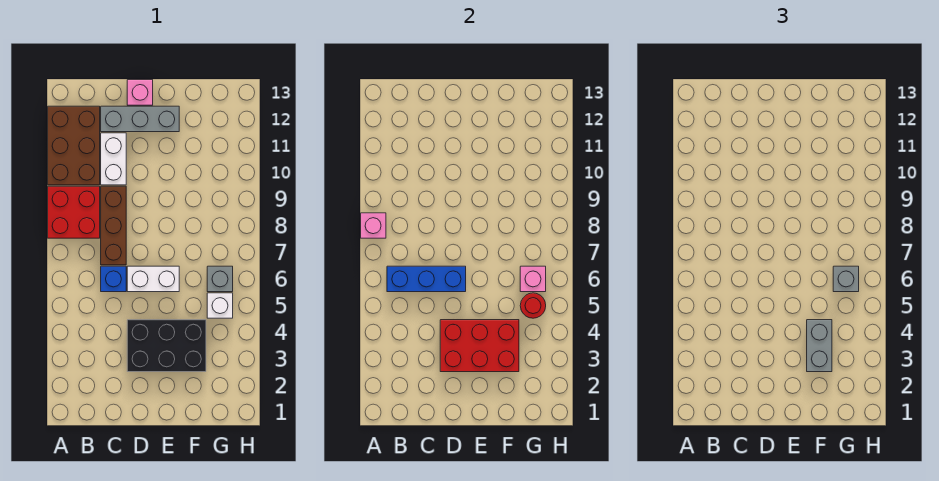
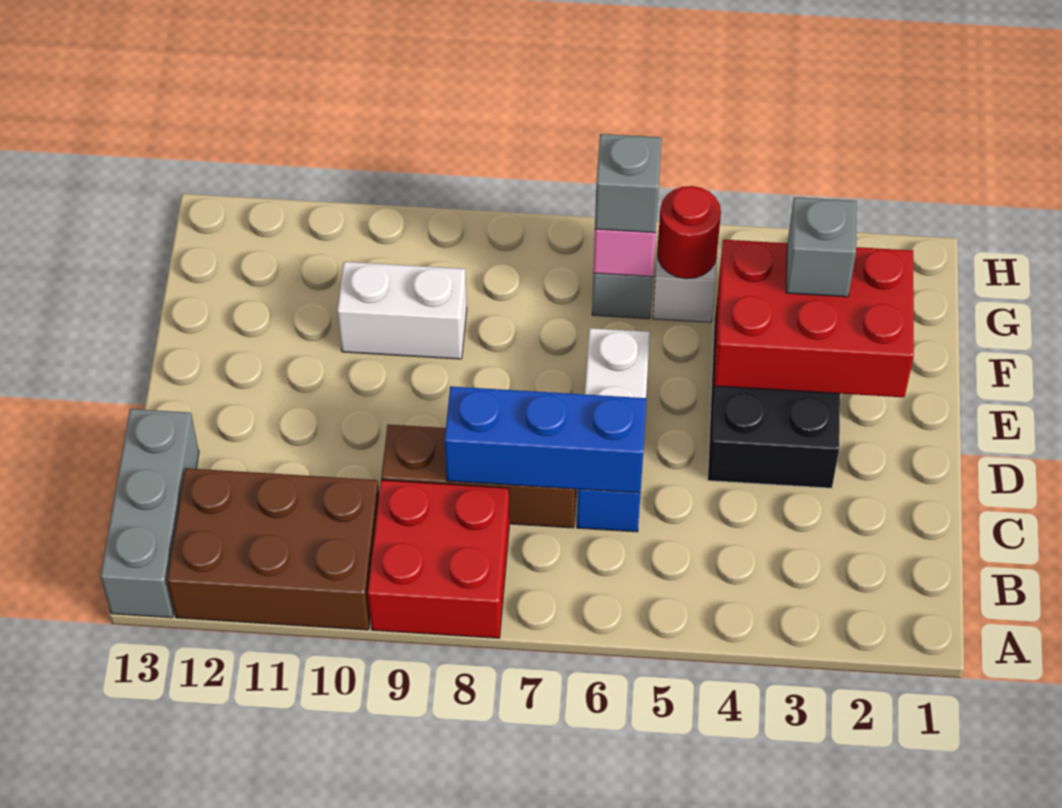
pink brick A8 level 2 -> none
blue brick B6:D6 level 2 -> blue brick C6:C8 level 2
white brick C10:C11 level 1 -> white brick F9:F10 level 1
grey brick C12:E12 level 1 -> grey brick A13:C13 level 1
red brick D3:F4 level 2 -> red brick E2:F4 level 2
pink brick D13 level 1 -> none
grey brick F3:F4 level 3 -> grey brick F3 level 3

